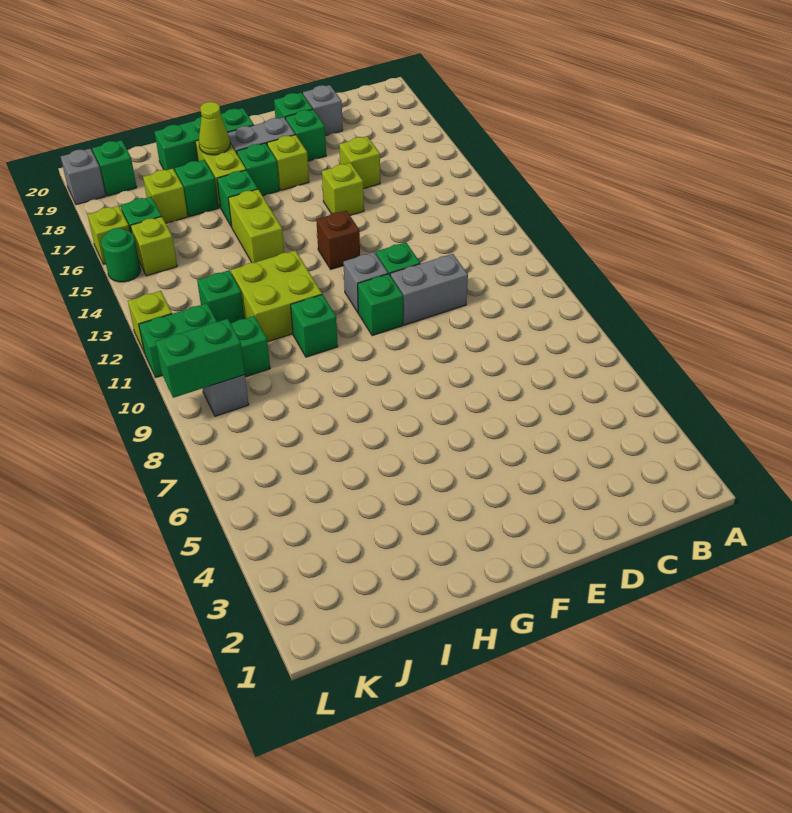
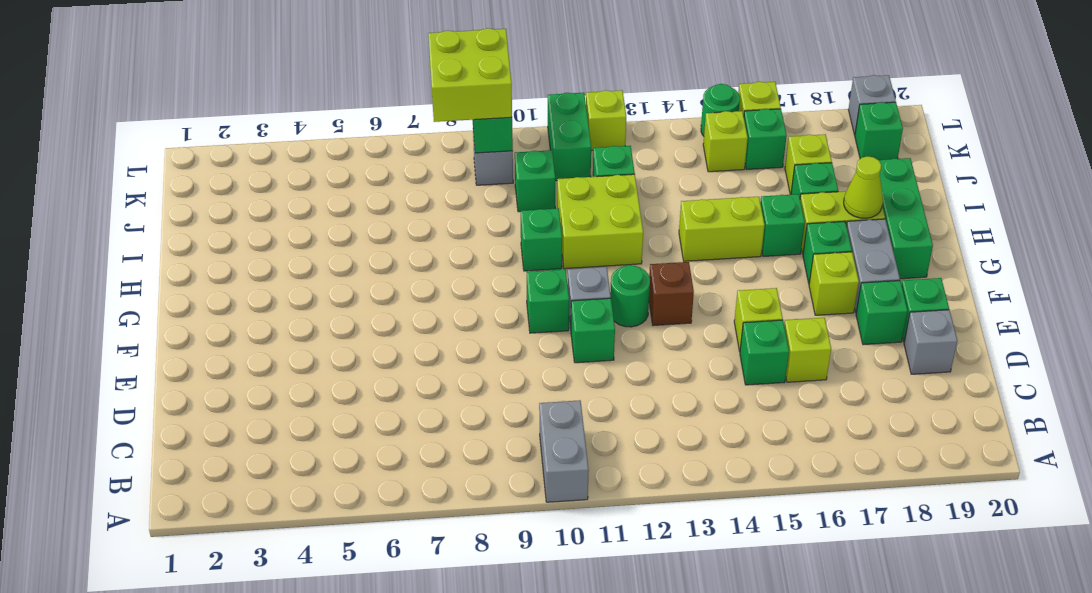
grey brick D10:E10 level 1 -> grey brick A10:B10 level 1
none -> green brick D15 level 1
none -> green round brick F12 level 1
none -> lime brick K8:L9 level 3

